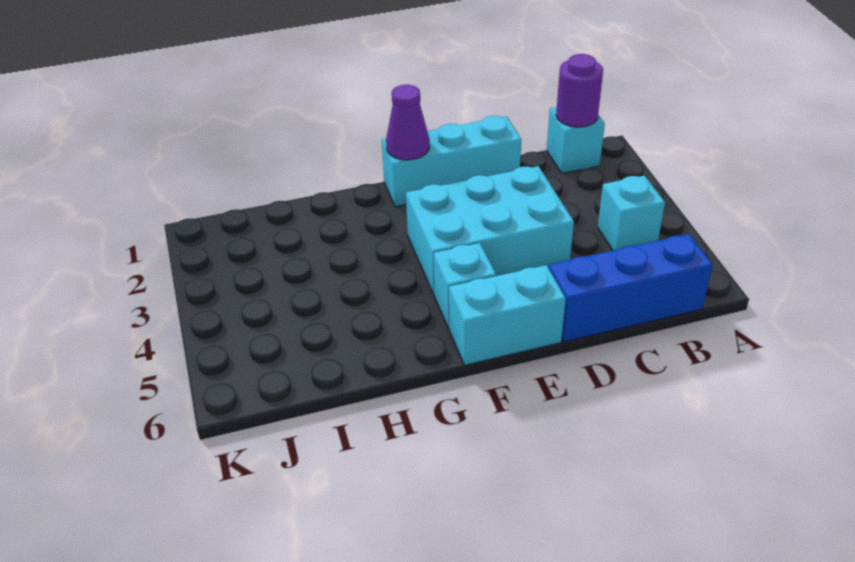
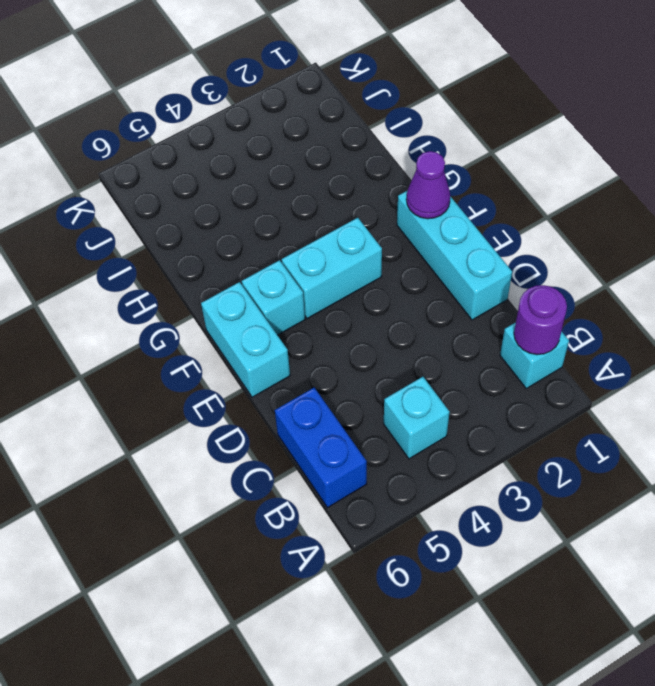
blue brick B6:D6 level 1 -> blue brick B6:C6 level 1
cyan brick D3:F4 level 1 -> cyan brick F3:F4 level 1

